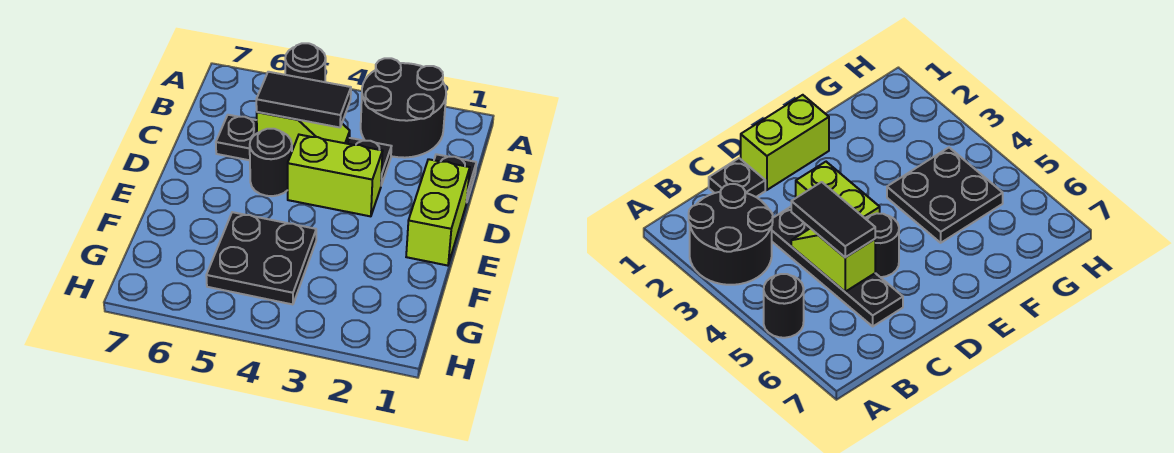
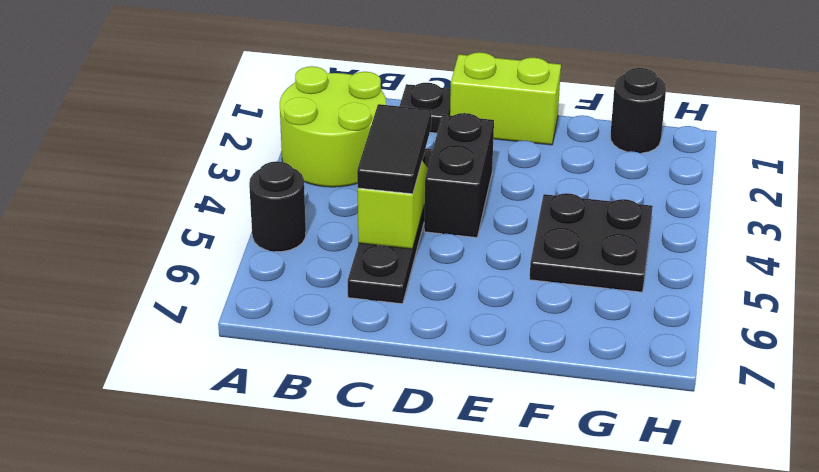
black round brick A2:B3 level 1 -> lime round brick A2:B3 level 1
lime brick D3:D4 level 1 -> black brick D3:D4 level 1
black round brick D5 level 1 -> black round brick G1 level 1

